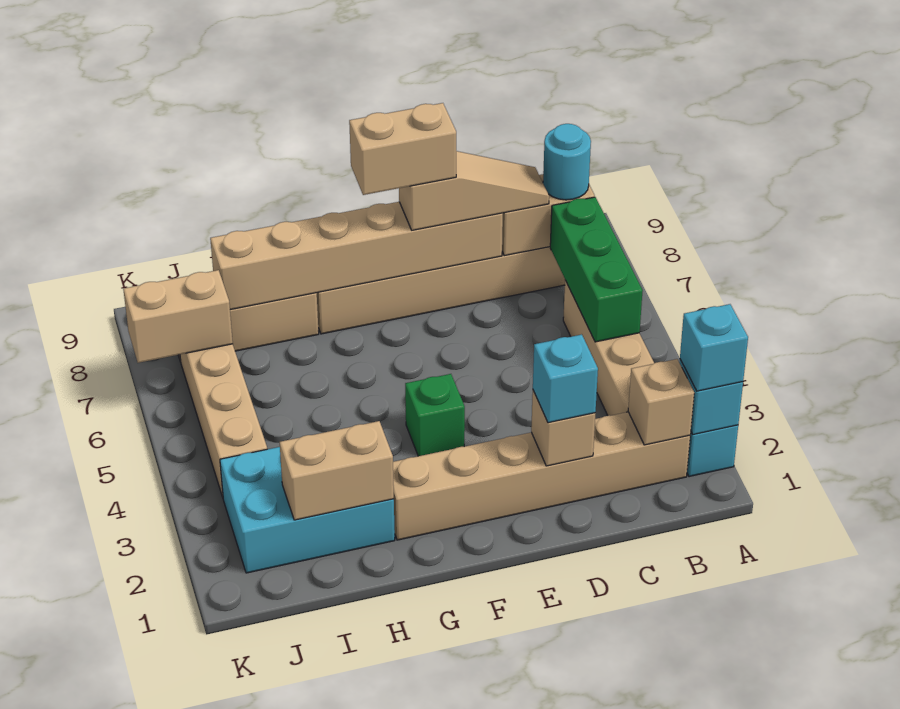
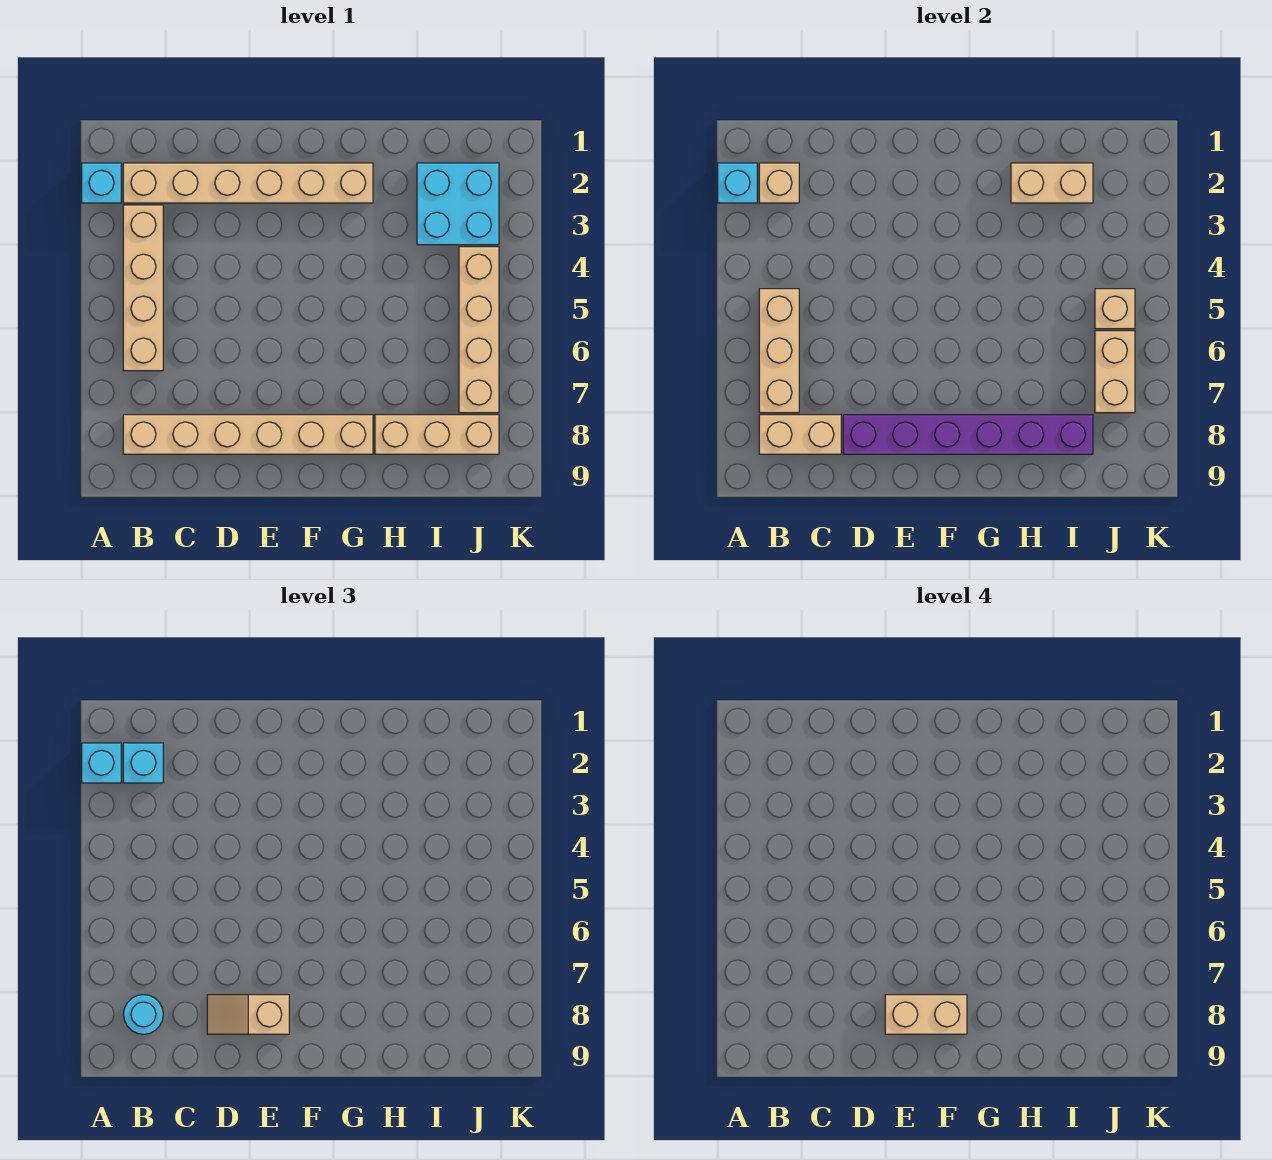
green brick B5:B7 level 2 -> tan brick B5:B7 level 2
tan slope C8:E8 level 3 top E -> tan slope D8:E8 level 3 top E
tan brick D2 level 2 -> tan brick J5 level 2
cyan brick D2 level 3 -> cyan brick B2 level 3
tan brick D8:I8 level 2 -> purple brick D8:I8 level 2
green brick F4 level 1 -> none
cyan brick H2:J3 level 1 -> cyan brick I2:J3 level 1
tan brick J7:K7 level 2 -> tan brick J6:J7 level 2

